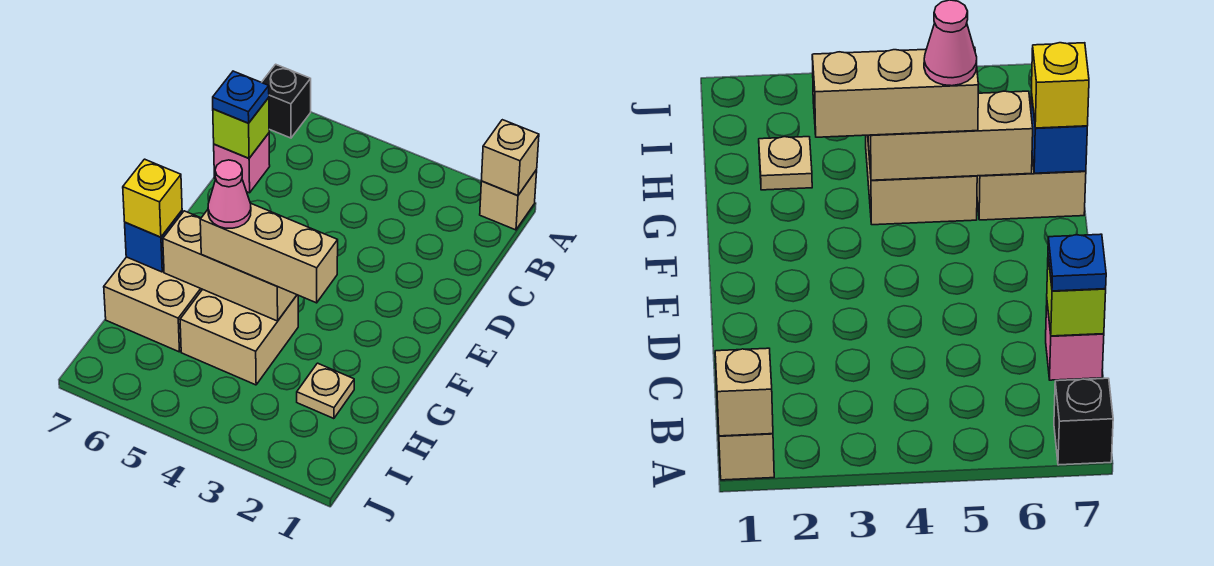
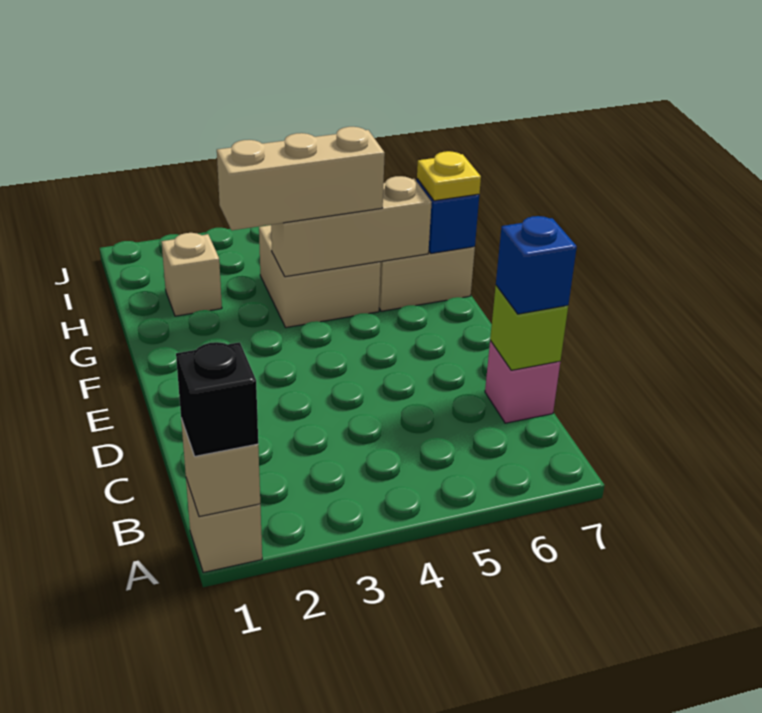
black brick A7 level 1 -> black brick A1 level 3
blue plate C7 level 3 -> blue brick C7 level 3
pink cone G5 level 4 -> none
yellow brick G7 level 3 -> yellow plate G7 level 3
tan plate H2 level 1 -> tan brick H2 level 1

